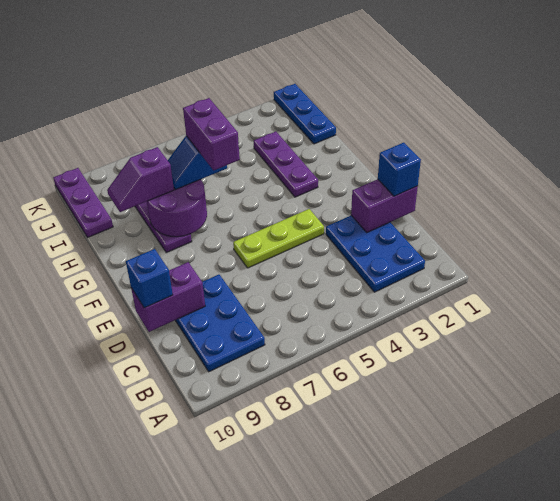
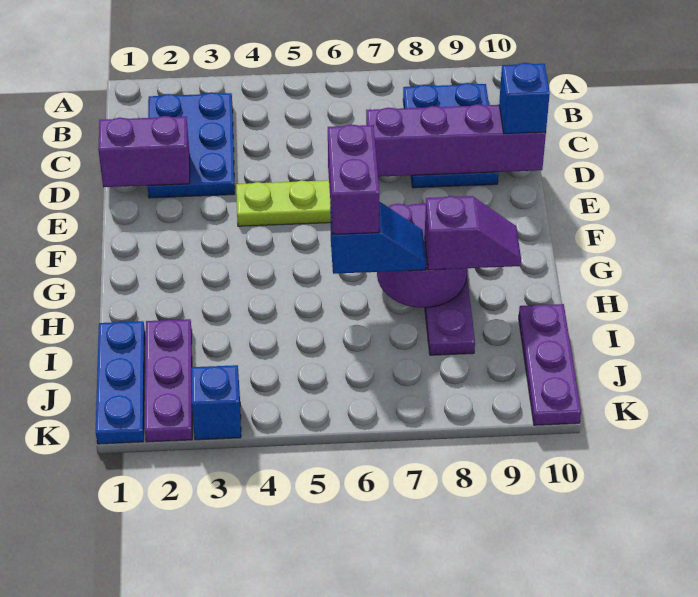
blue brick D1 level 3 -> blue brick K3 level 1
purple brick D9:D10 level 2 -> purple brick D7:D10 level 2
purple plate G3:I3 level 1 -> purple plate I2:K2 level 1

